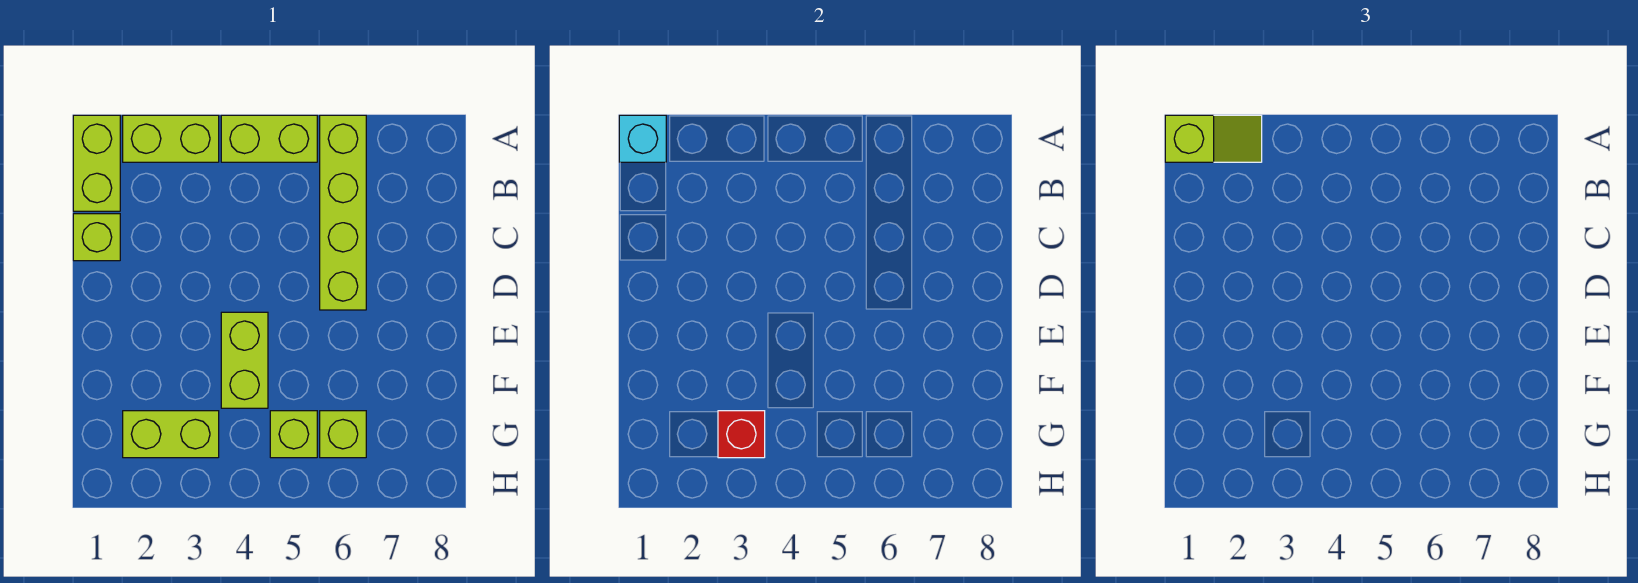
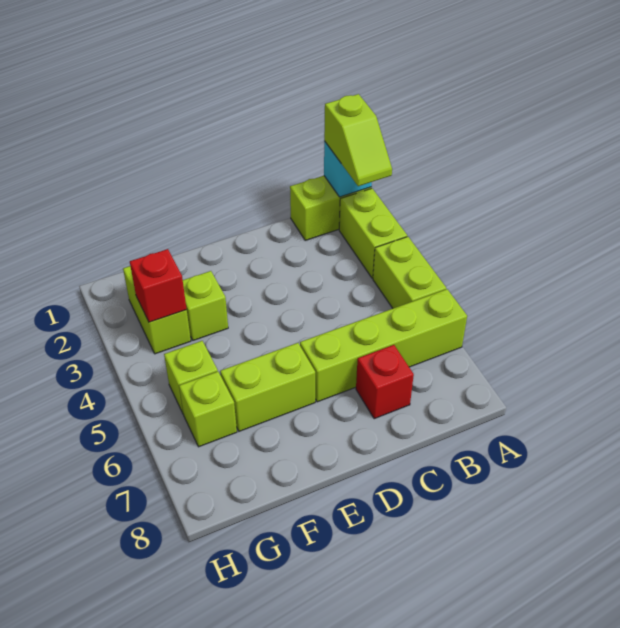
lime brick C1 level 1 -> lime brick F3 level 1
none -> red brick C7 level 1
lime brick E4:F4 level 1 -> lime brick E6:F6 level 1

